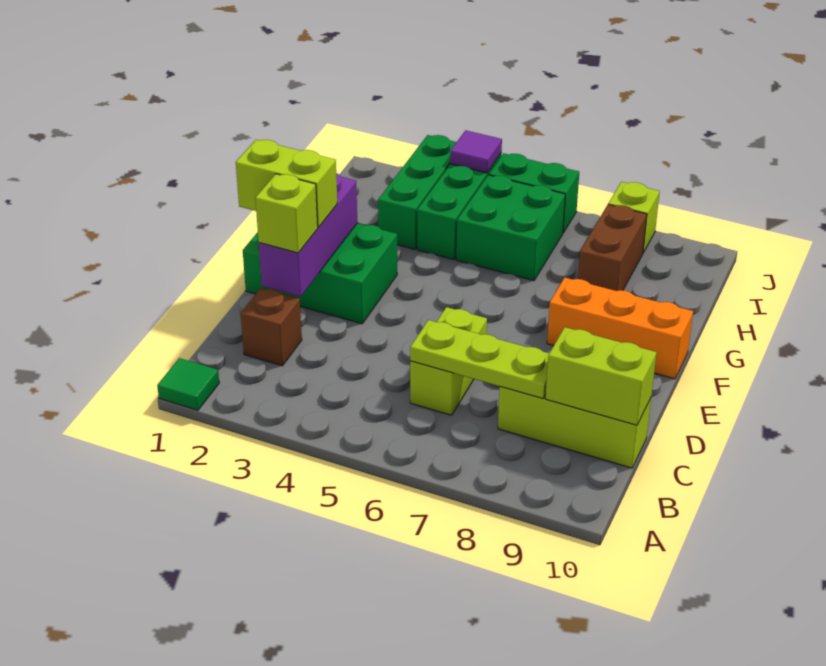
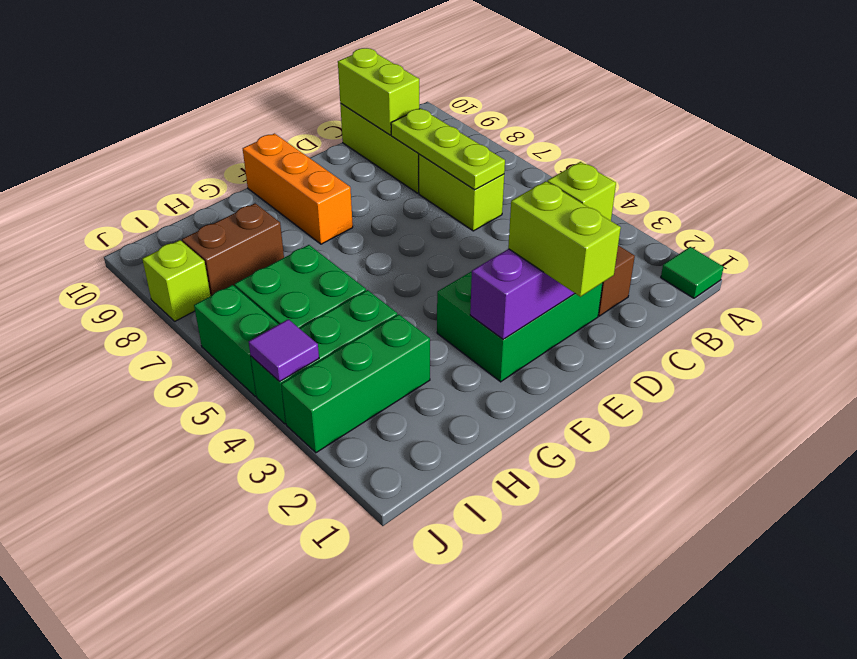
lime brick C6:D6 level 1 -> lime brick C6:C7 level 1
green brick E1:F3 level 1 -> green brick D2:F3 level 1

